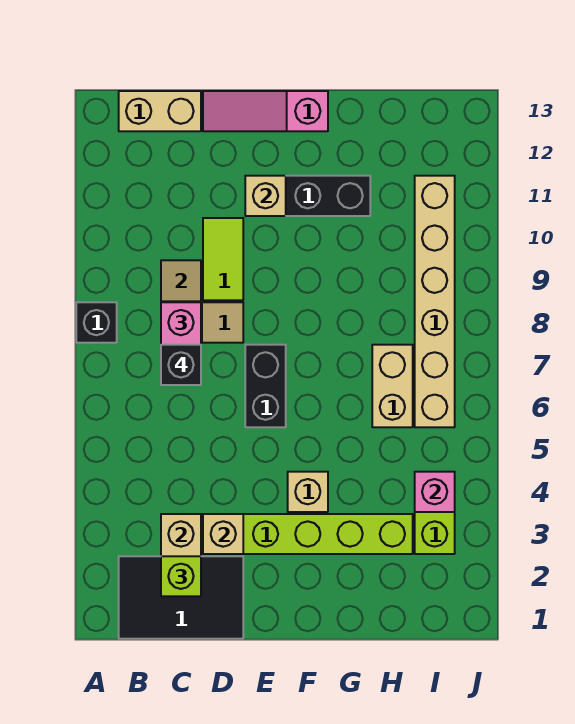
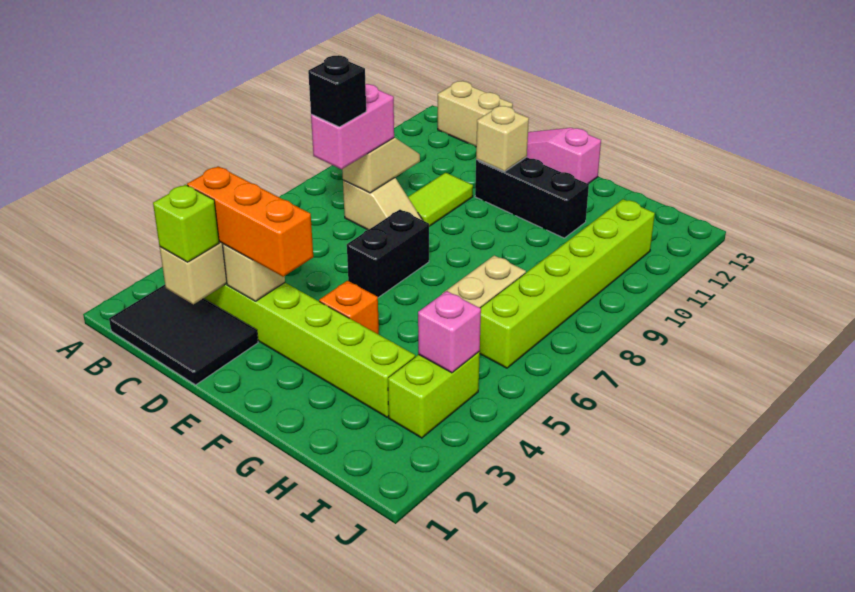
black brick A8 level 1 -> none
none -> orange brick C3:E3 level 3
tan brick F4 level 1 -> orange brick F4 level 1
tan brick I6:I11 level 1 -> lime brick I6:I11 level 1

